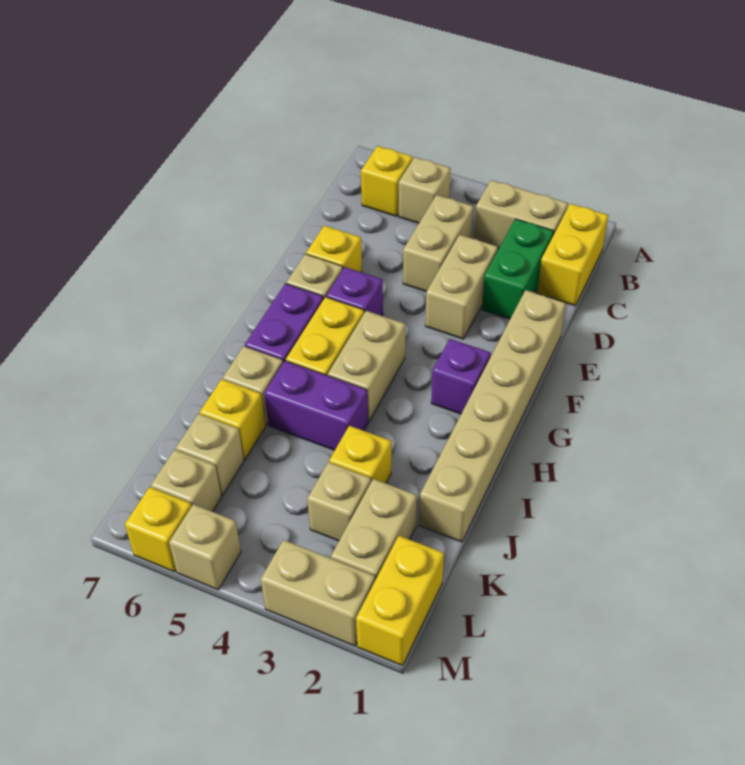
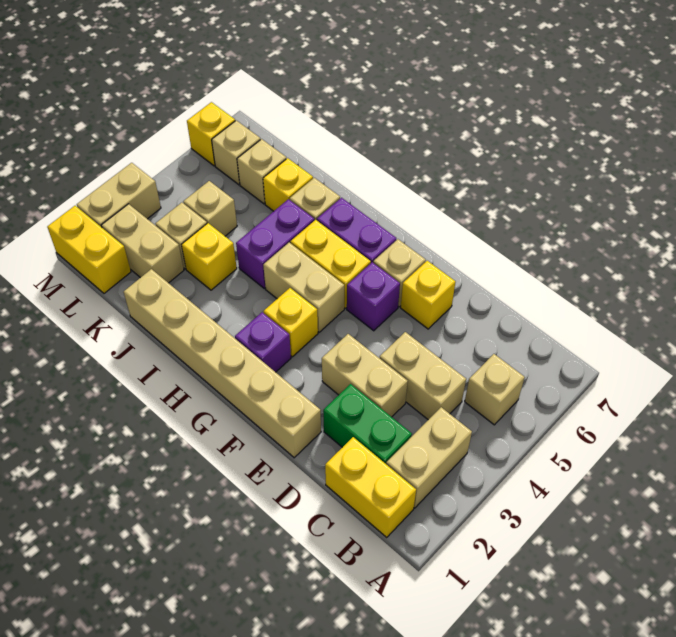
yellow brick B6 level 1 -> yellow brick G3 level 1
tan brick M5 level 1 -> tan brick K4 level 1

